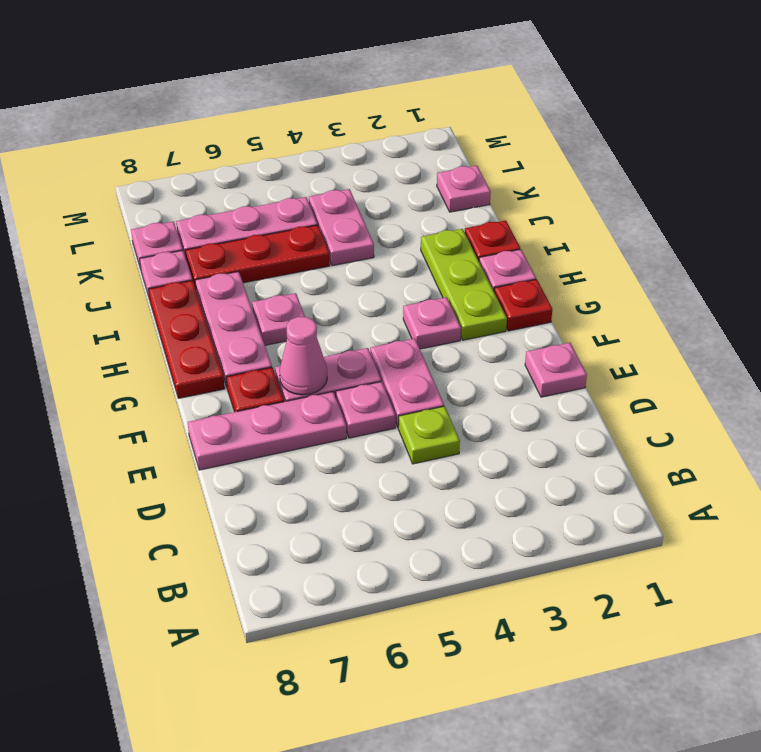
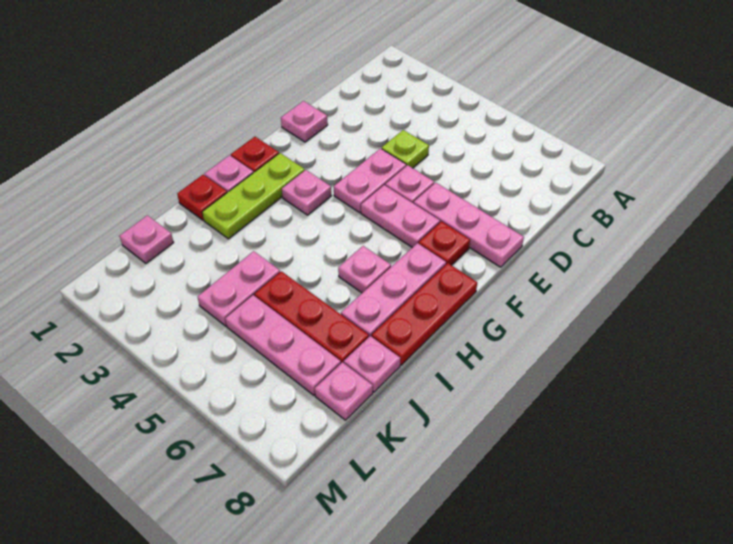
pink cone F6 level 2 -> none

